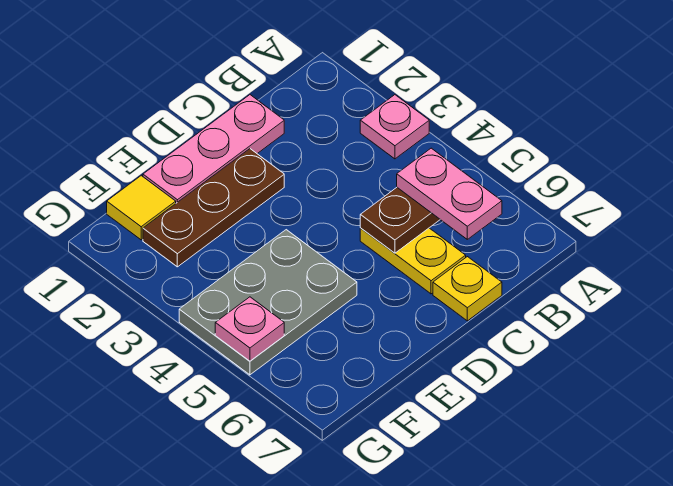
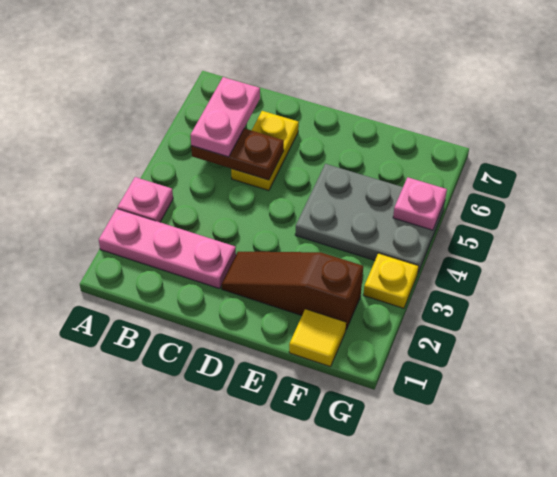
pink plate C1:E1 level 1 -> pink plate A2:C2 level 1
yellow plate C7 level 1 -> yellow plate G3 level 1
brown plate D2:F2 level 1 -> brown slope D2:F2 level 1 top F

